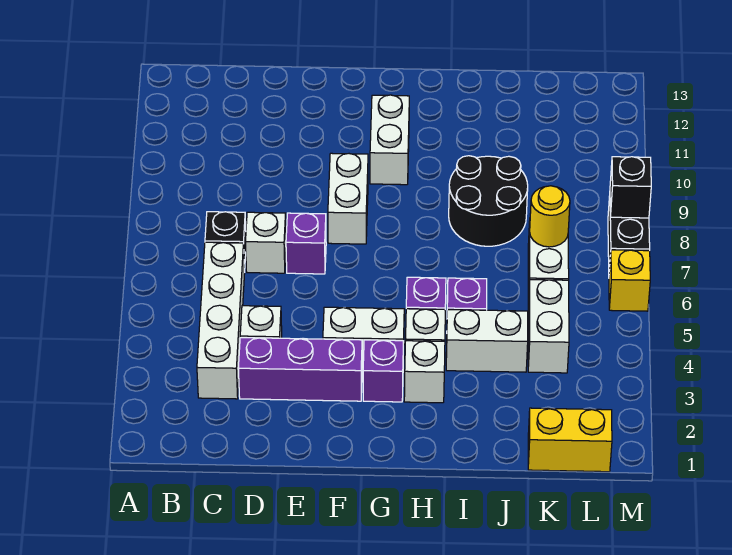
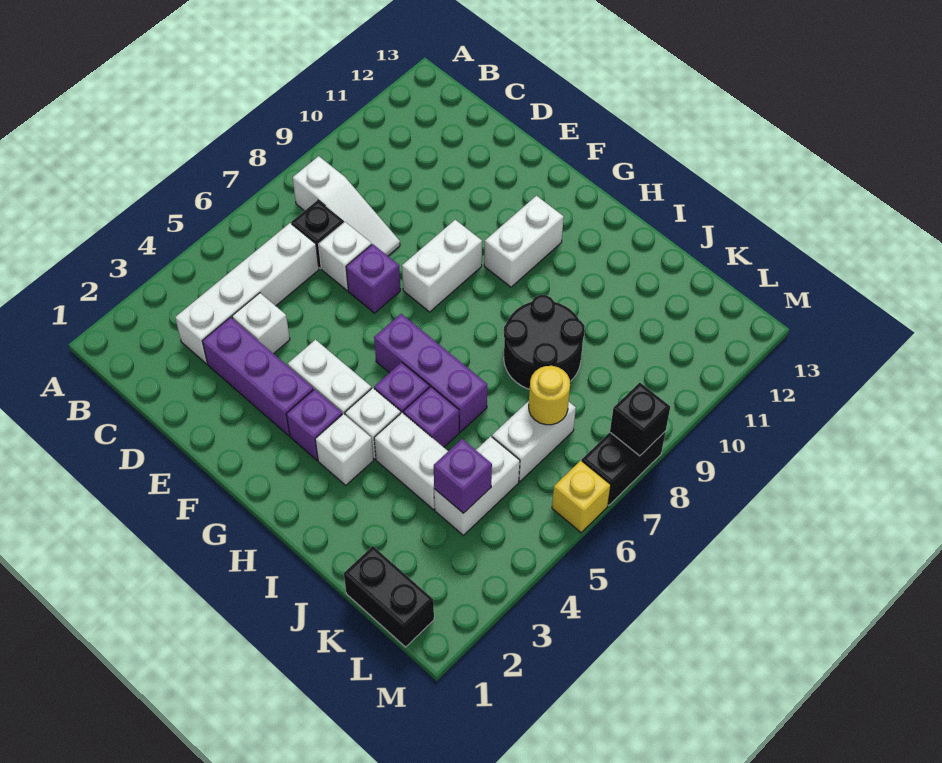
none -> white slope B8:D8 level 1 top B
none -> purple brick G6:I6 level 1
yellow brick K1:L1 level 1 -> black brick K1:L1 level 1
none -> purple brick K4 level 2

